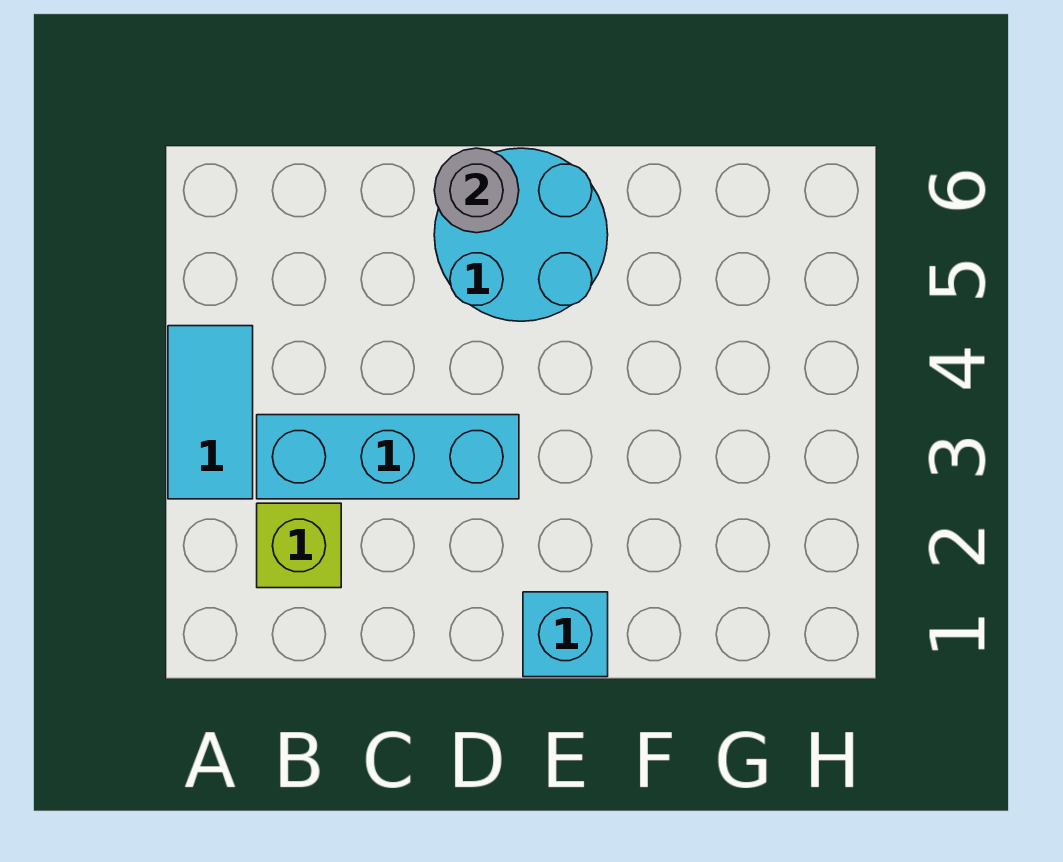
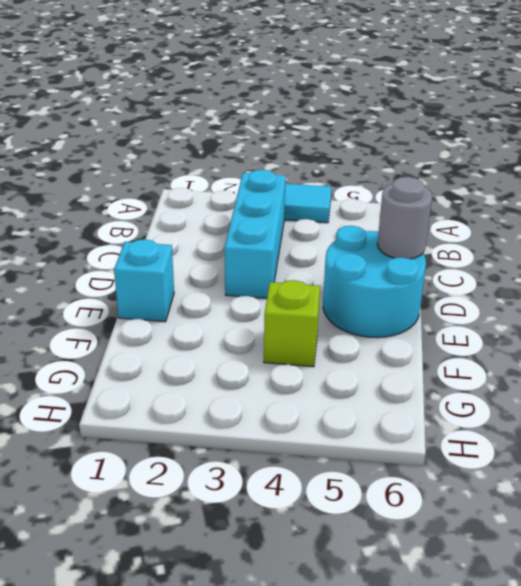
lime brick B2 level 1 -> lime brick F4 level 1

